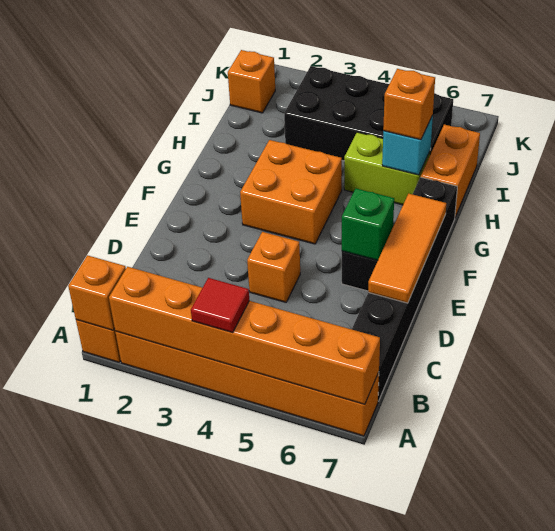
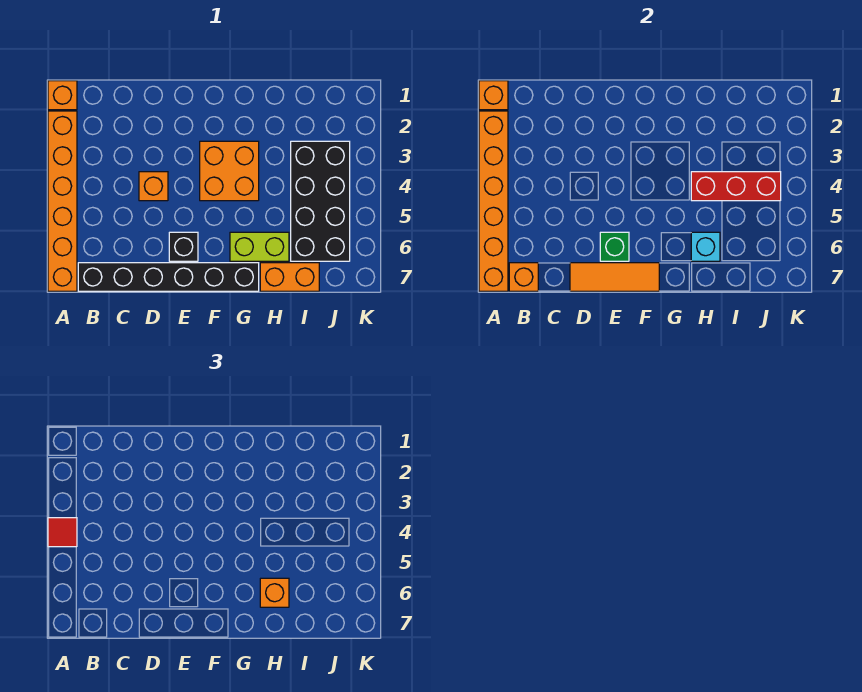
none -> red brick H4:J4 level 2
lime brick H5:H6 level 1 -> lime brick G6:H6 level 1
orange brick J1 level 1 -> orange brick B7 level 2

